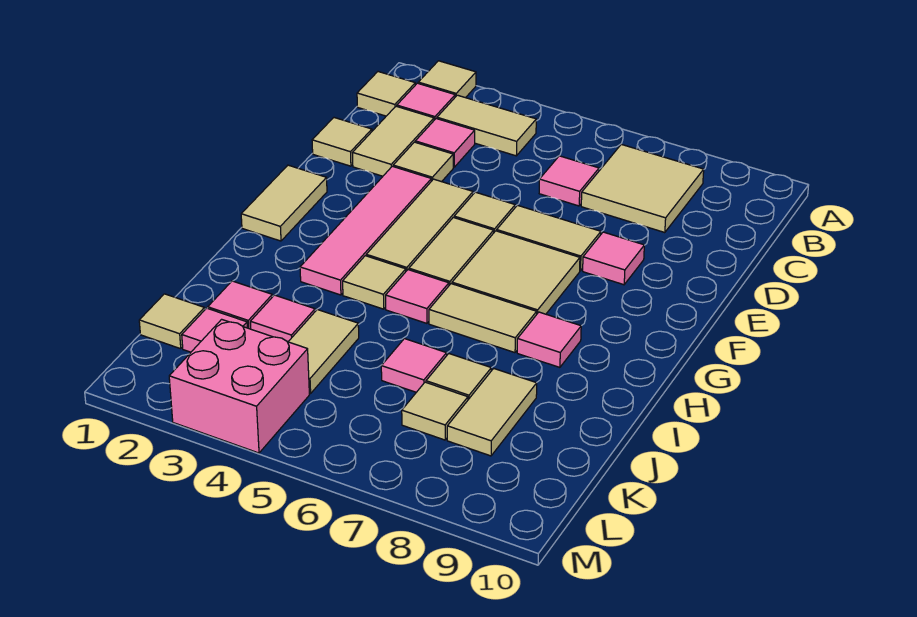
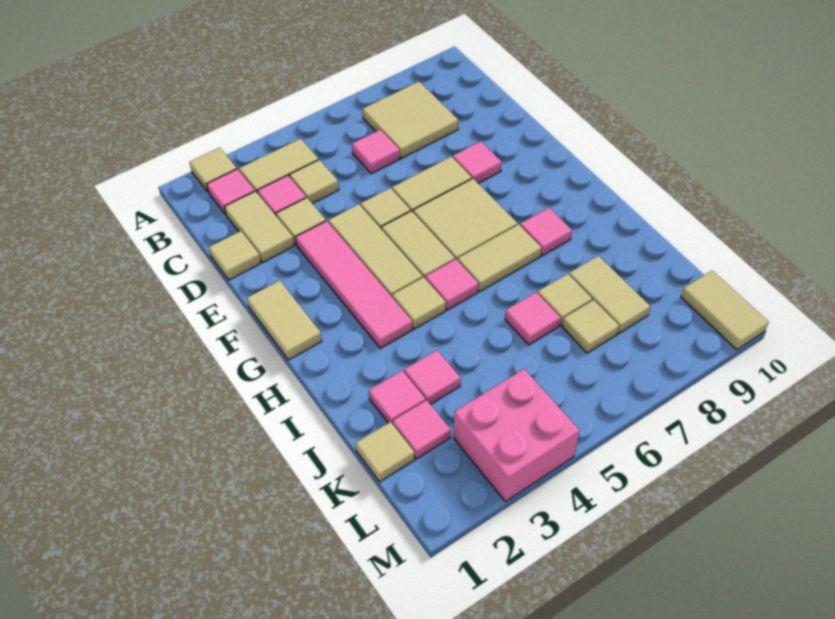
tan tile B1 level 1 -> tan tile C4 level 1
tan tile J4:K4 level 1 -> tan tile L10:M10 level 1

